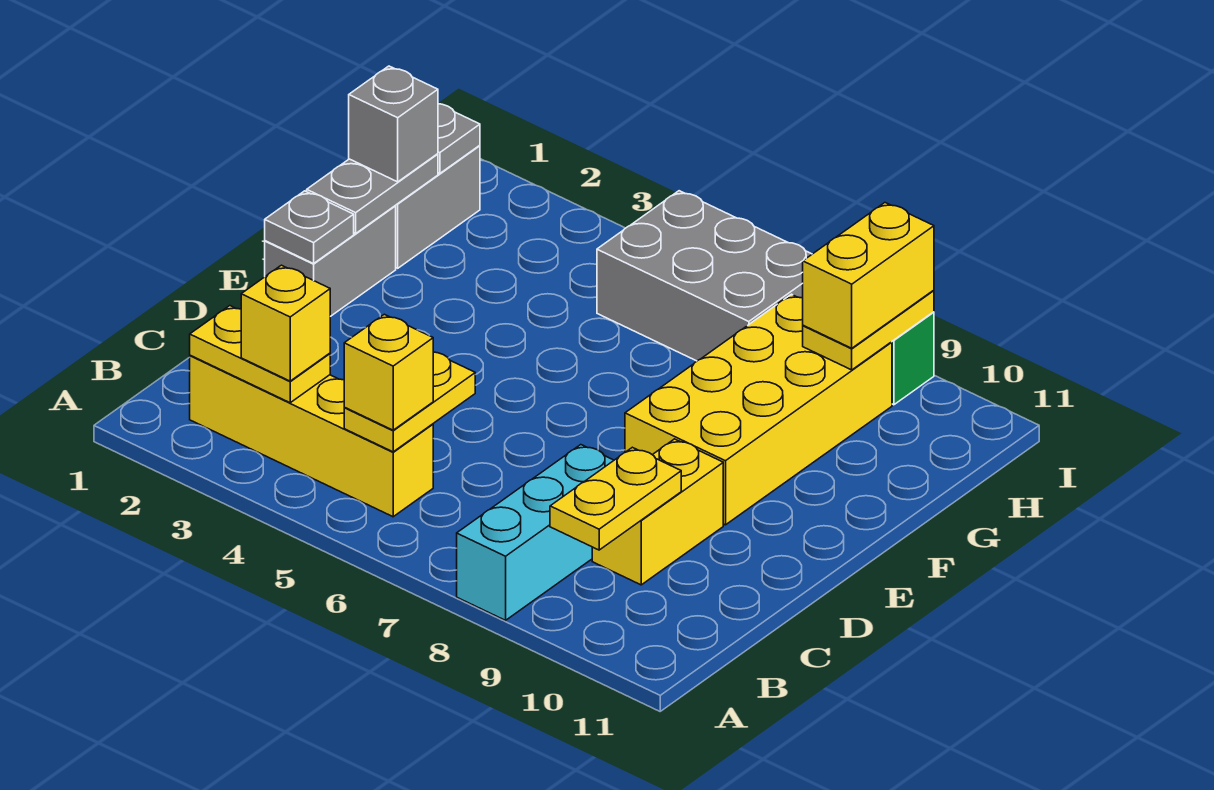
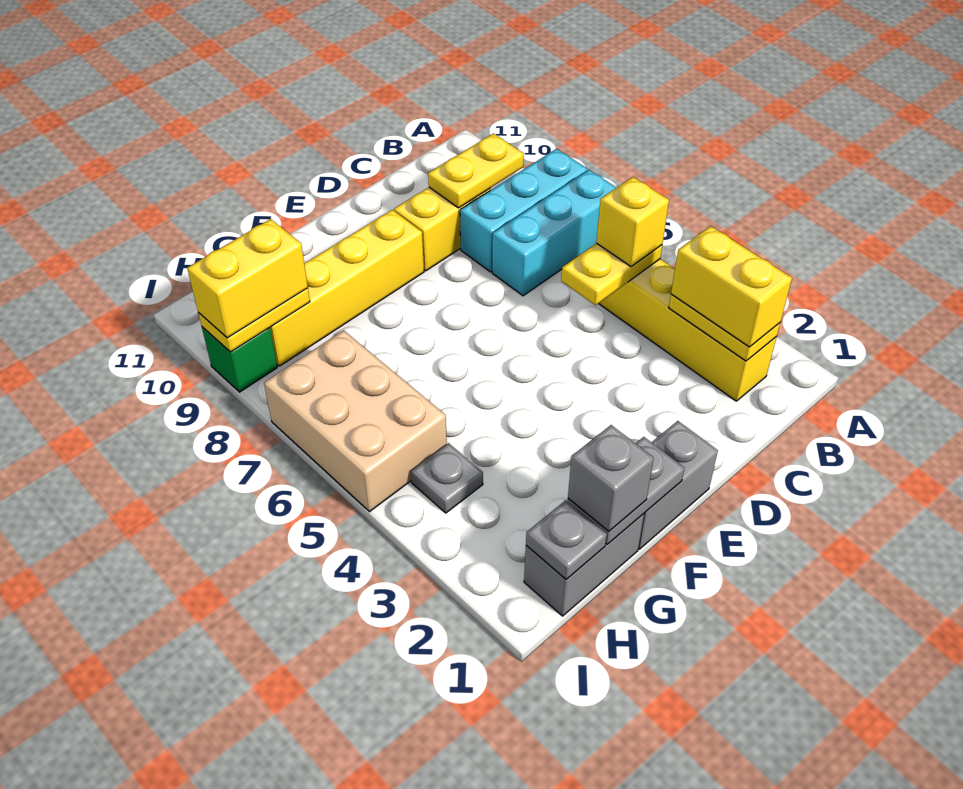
none -> cyan brick A7:C7 level 1
yellow brick B3 level 3 -> yellow brick B2:B3 level 3
grey plate E1 level 2 -> grey plate H4 level 1
yellow brick E8:H9 level 1 -> yellow brick E9:H9 level 1
grey brick H5:I7 level 1 -> tan brick H5:I7 level 1

